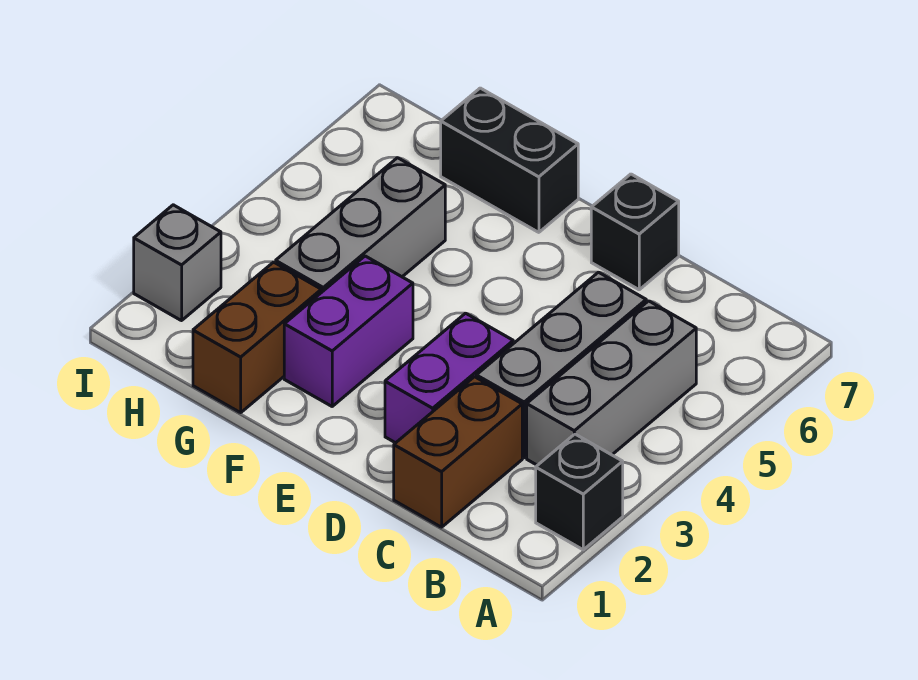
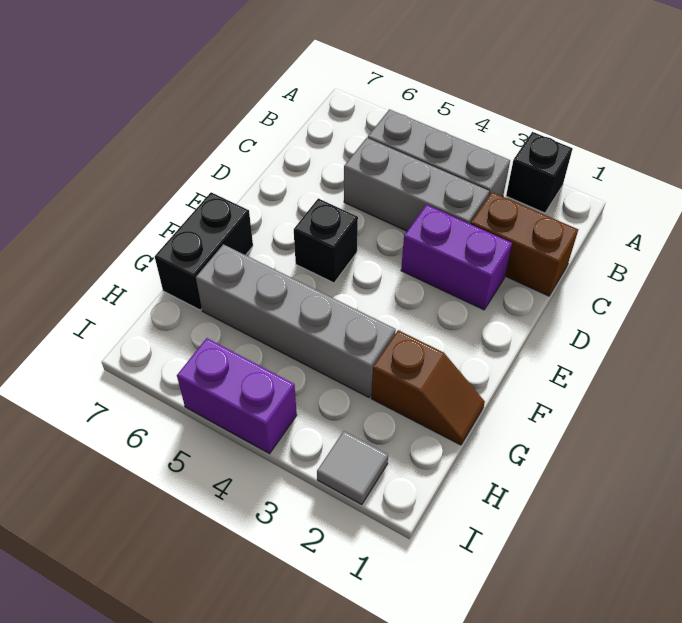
black brick D7 level 1 -> black brick E5 level 1
purple brick F2:F3 level 1 -> purple brick I4:I5 level 1
brown brick G1:G2 level 1 -> brown slope G1:G2 level 1 top 2
grey brick G3:G5 level 1 -> grey brick G3:G6 level 1
grey brick I2 level 1 -> grey tile I2 level 1

